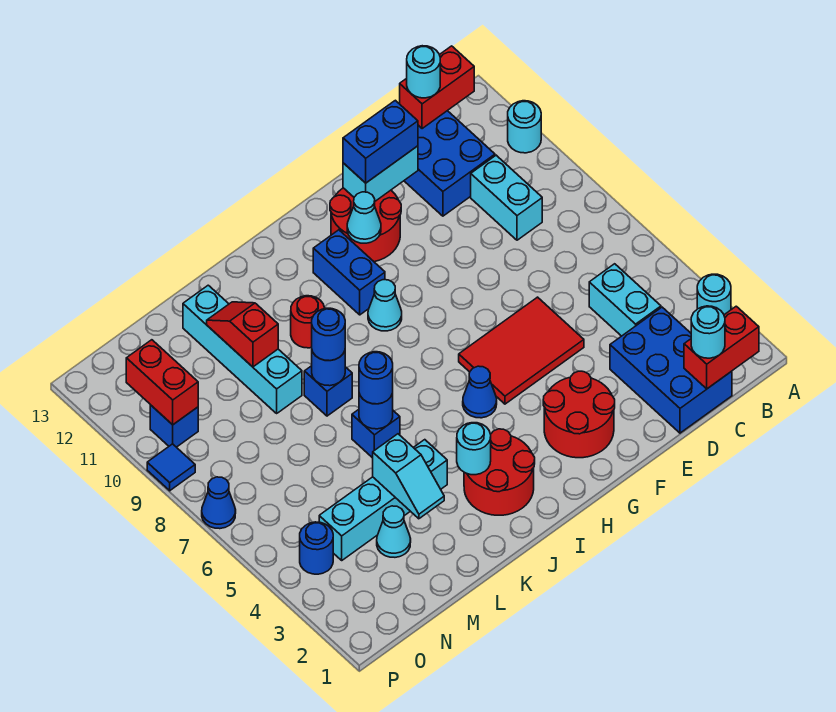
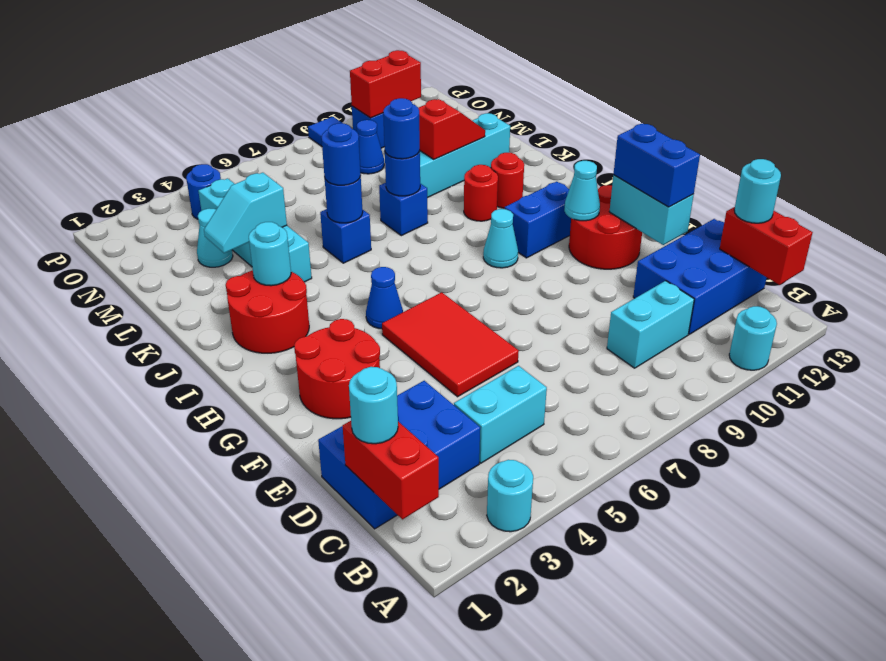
none -> red round brick J11 level 1
blue cone P7 level 1 -> blue cone N9 level 1

